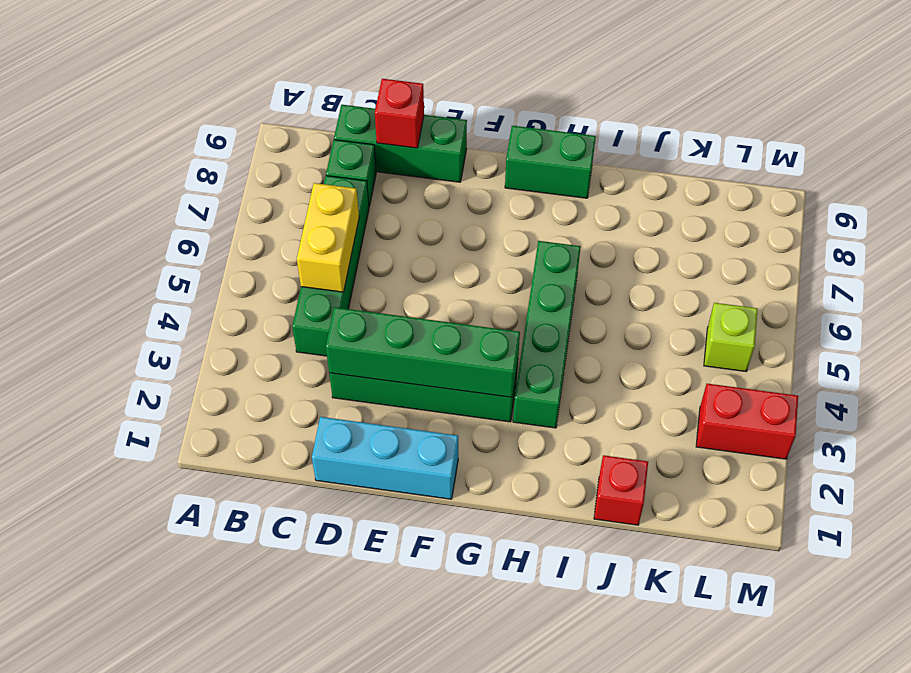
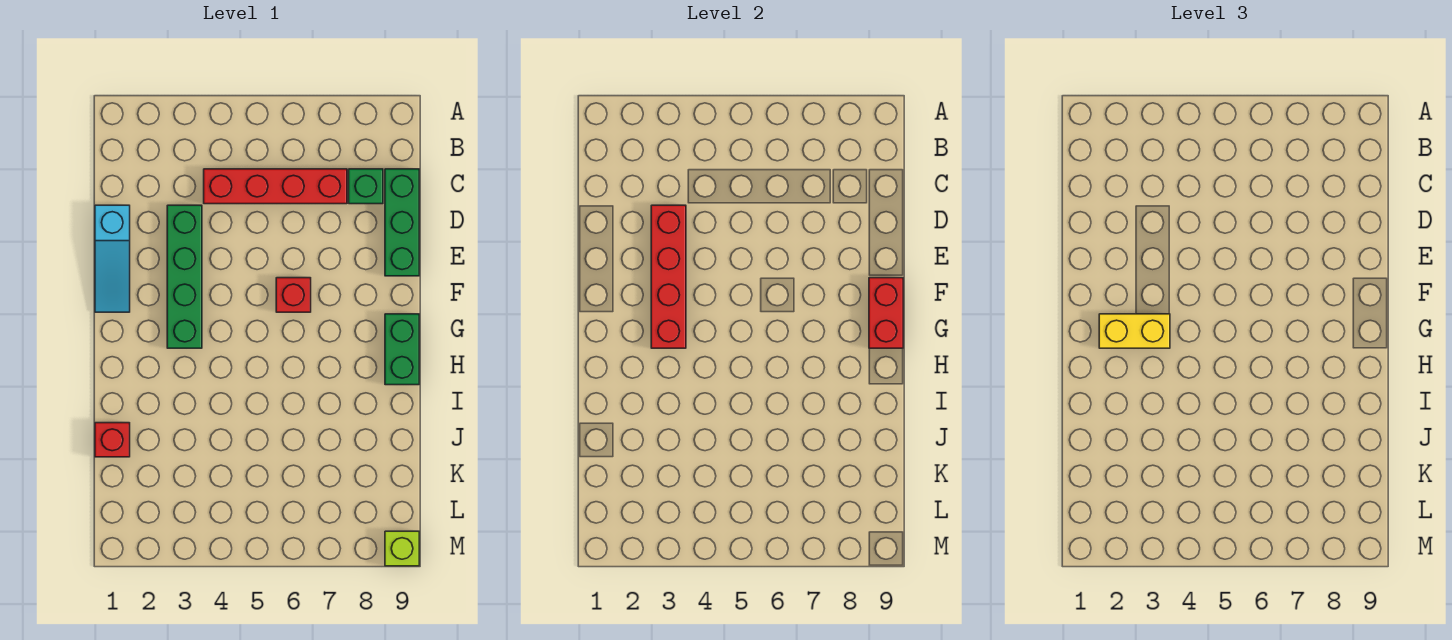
green brick C4:C7 level 1 -> red brick C4:C7 level 1
yellow brick C5:C6 level 2 -> yellow brick G2:G3 level 3
cyan brick D1:F1 level 1 -> cyan slope D1:F1 level 1 top D
green brick D3:G3 level 2 -> red brick D3:G3 level 2
red brick D9 level 2 -> red brick F6 level 1
green brick H3:H6 level 1 -> none
red brick L3:M3 level 1 -> red brick F9:G9 level 2
lime brick L5 level 1 -> lime brick M9 level 1

